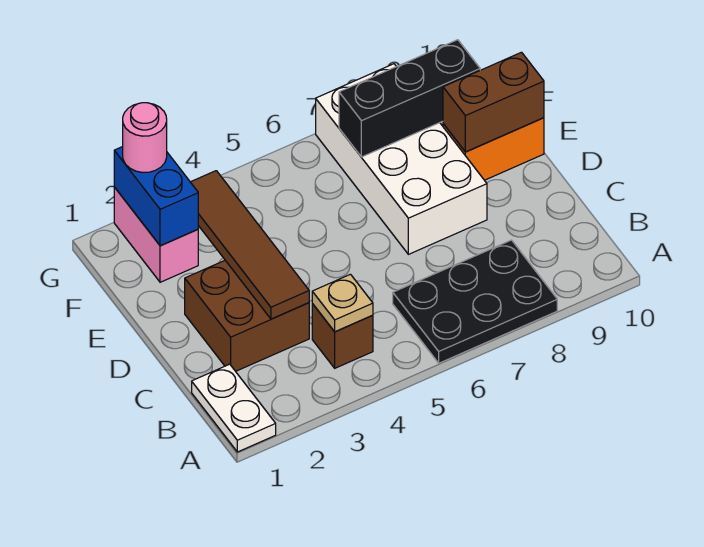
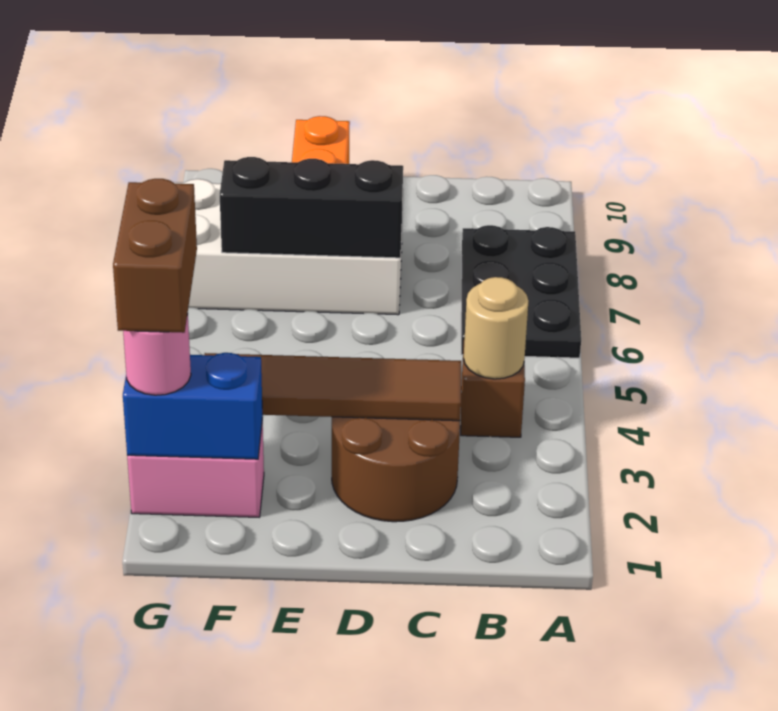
white plate A1:B1 level 1 -> none
tan plate B4 level 2 -> tan round brick B4 level 2
brown brick C2:D3 level 1 -> brown round brick C2:D3 level 1
brown brick E9:E10 level 2 -> brown brick G2:G3 level 4
black brick F7:F9 level 2 -> black brick D7:F7 level 2

